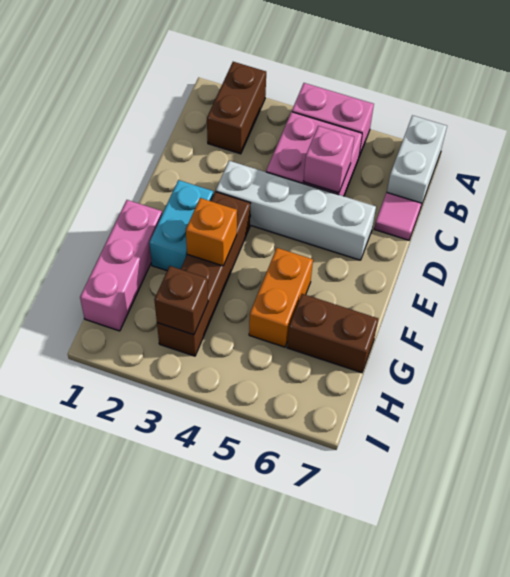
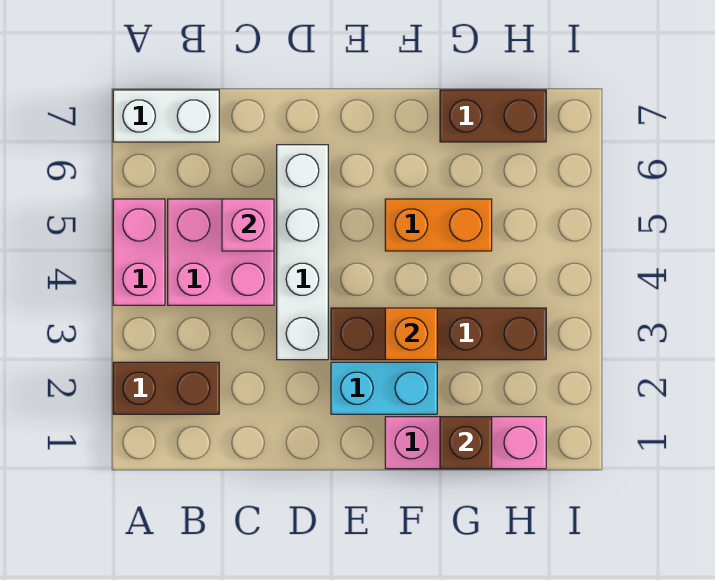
pink tile C7 level 1 -> none
brown brick G6:G7 level 1 -> brown brick G7:H7 level 1
brown brick H3 level 2 -> brown brick G1 level 2

